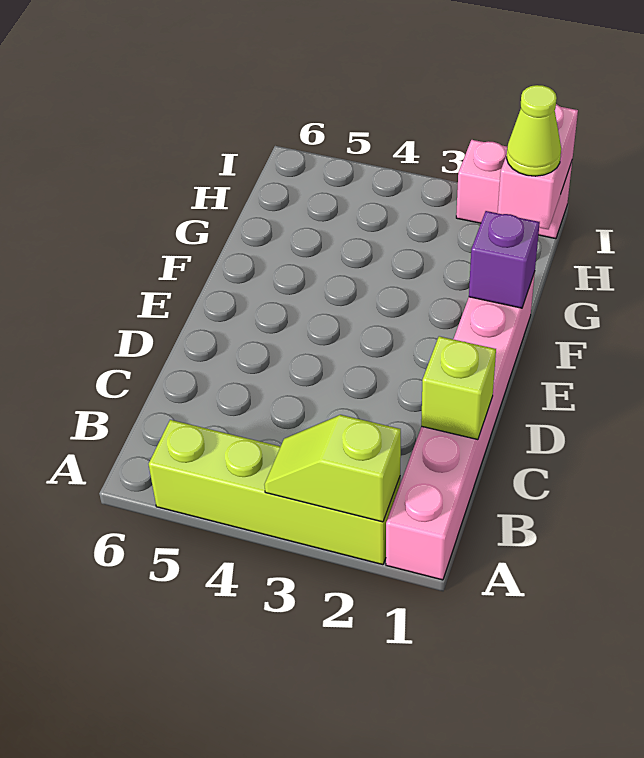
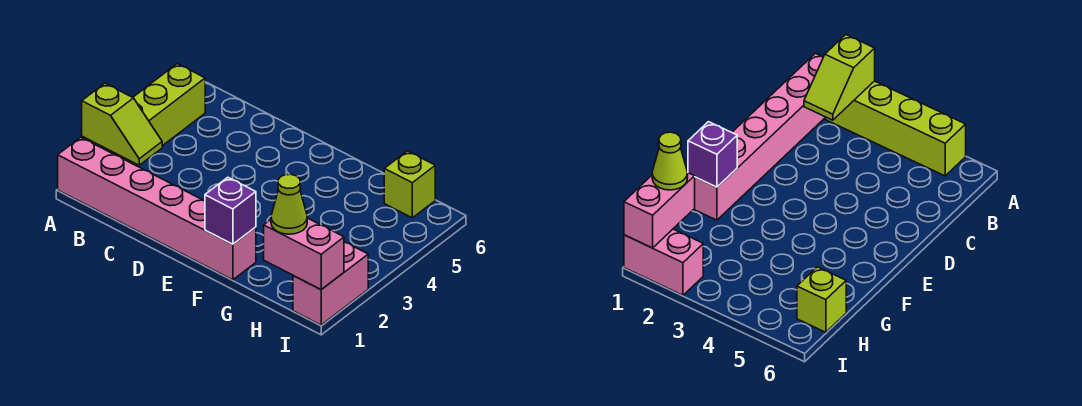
lime slope A2:A3 level 2 top 2 -> lime slope A2:B2 level 2 top A
lime brick C1 level 2 -> lime brick H6 level 1

